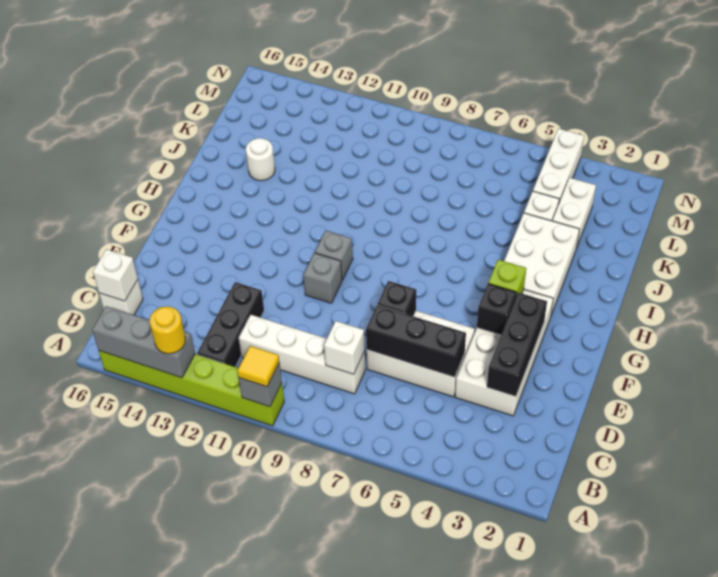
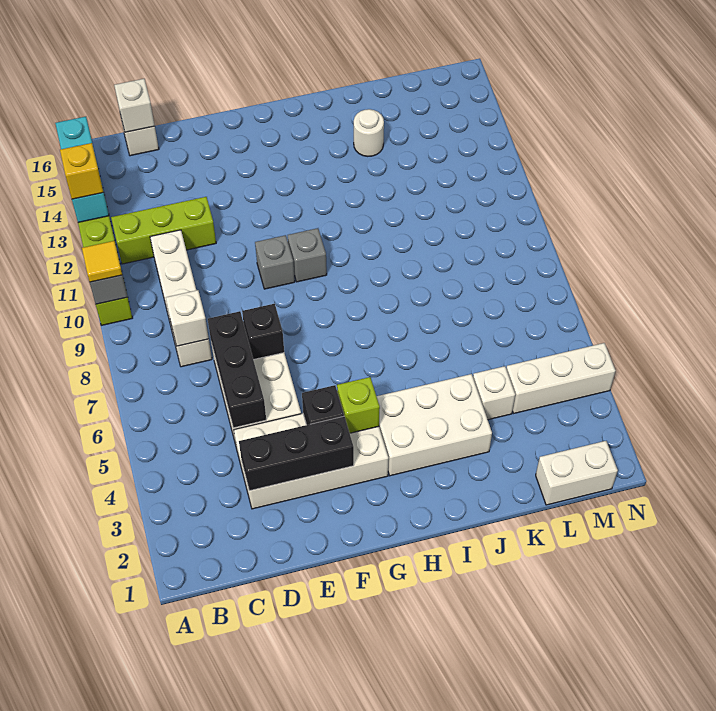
grey brick A13:A15 level 2 -> cyan brick A13:A15 level 2
yellow round brick A13 level 3 -> yellow brick A13 level 3
black brick B12:D12 level 1 -> lime brick B12:D12 level 1
white brick K3:L3 level 1 -> white brick L1:M1 level 1

